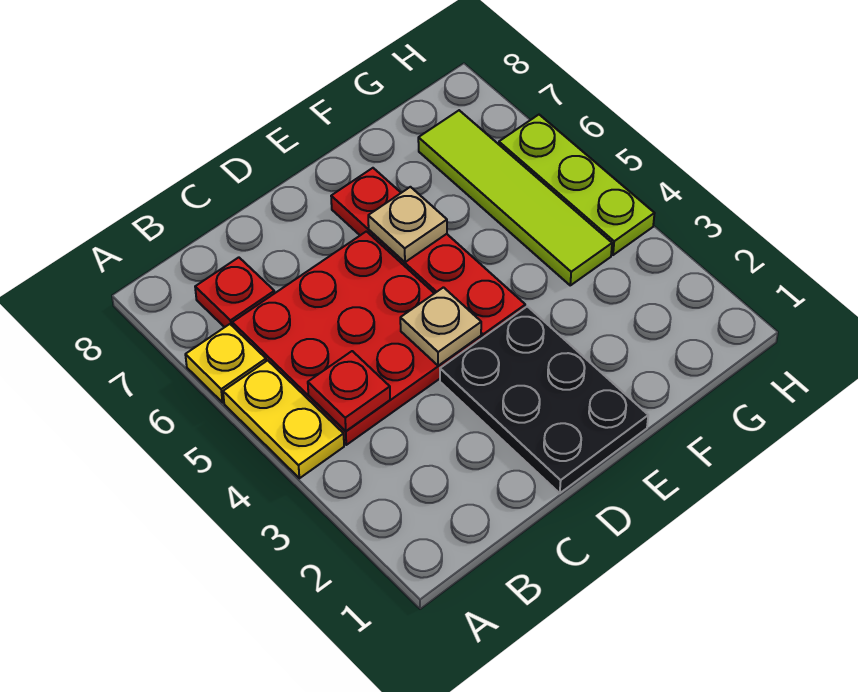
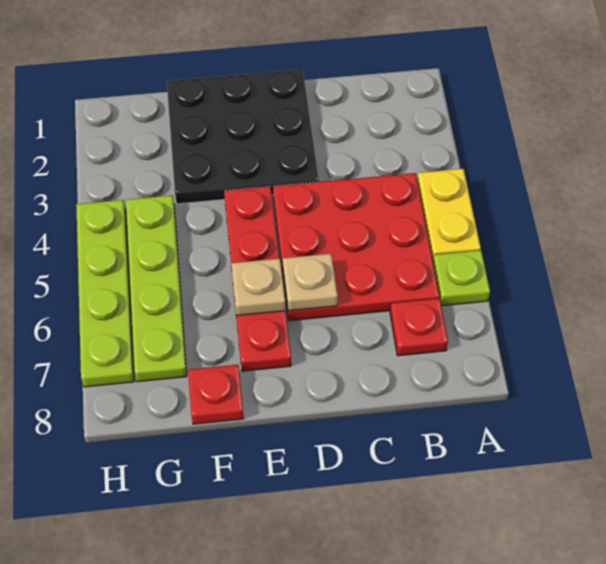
yellow plate A6 level 1 -> lime plate A6 level 1
red plate B4 level 2 -> red plate F8 level 1
black plate D1:E3 level 1 -> black plate D1:F3 level 1
tan plate D4 level 2 -> tan plate D6 level 2
lime tile G4:G7 level 1 -> lime plate G4:G7 level 1
lime plate H4:H6 level 1 -> lime plate H4:H7 level 1

